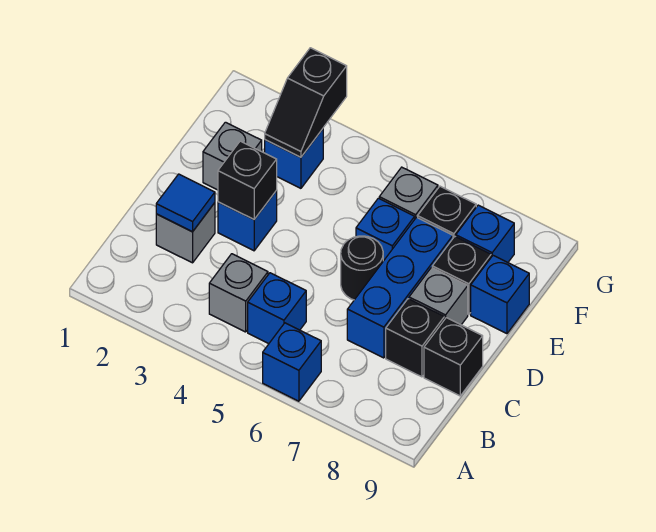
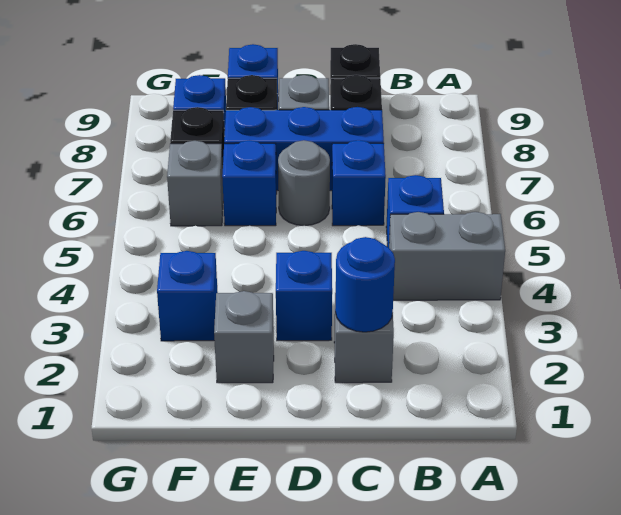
blue brick A6 level 1 -> blue brick C6 level 1
grey brick B4 level 1 -> grey brick A4:B4 level 1
blue tile C2 level 2 -> blue round brick C2 level 2
black brick D3 level 2 -> none
black round brick D6 level 1 -> grey round brick D6 level 1
black slope F3:G3 level 2 top G -> none

